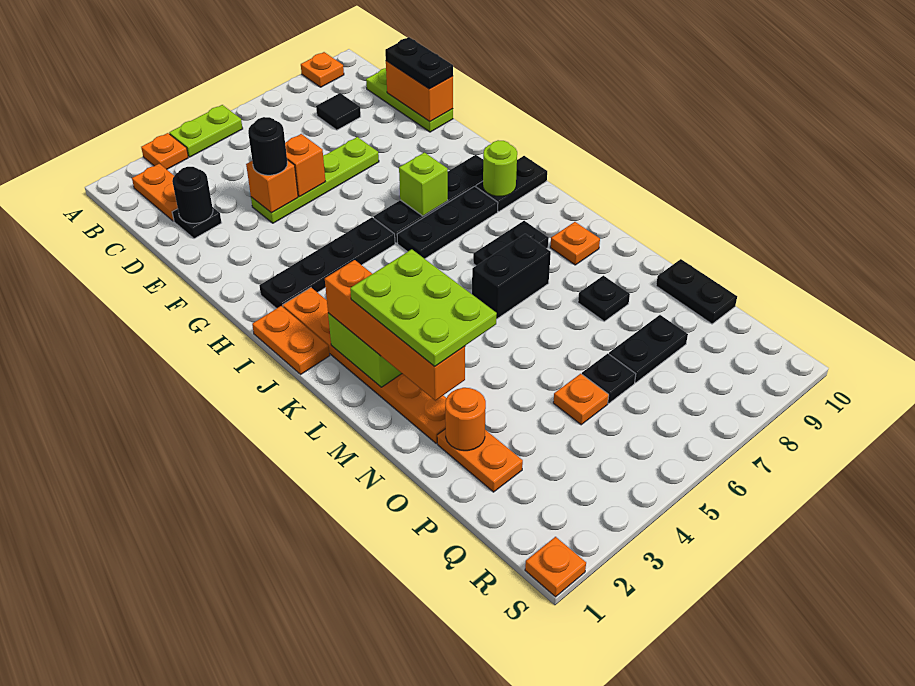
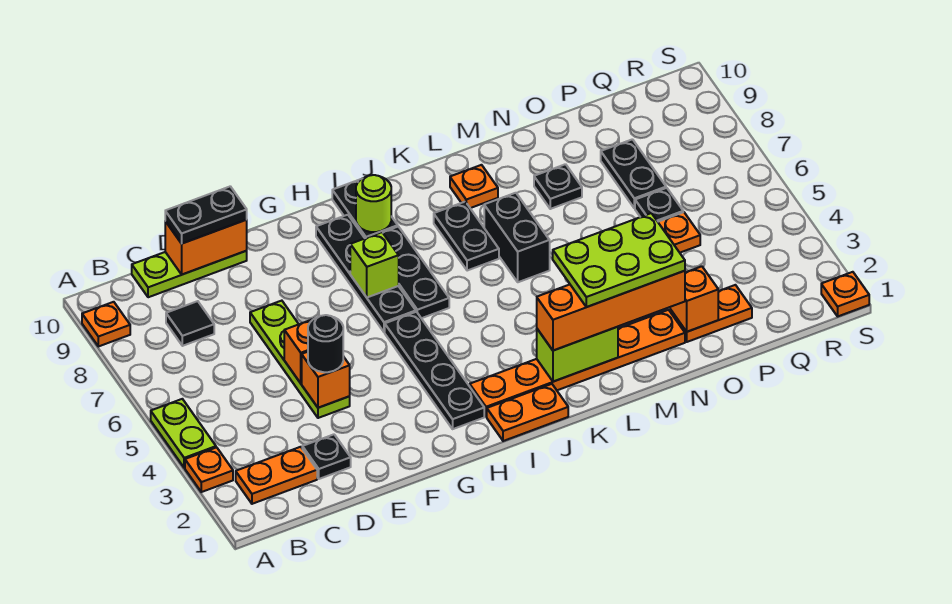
black round brick D2 level 2 -> none
orange round brick O2 level 2 -> orange brick O2 level 2
black plate O10:P10 level 1 -> none

